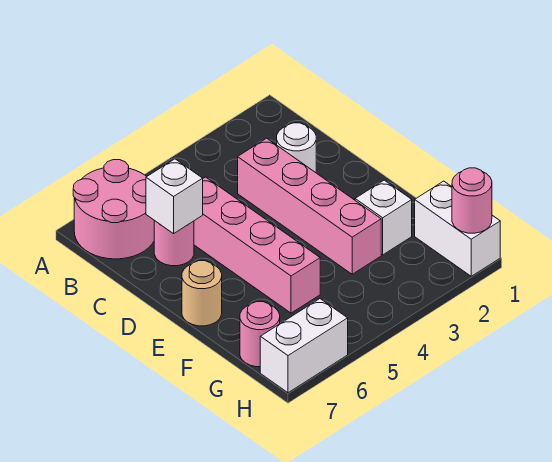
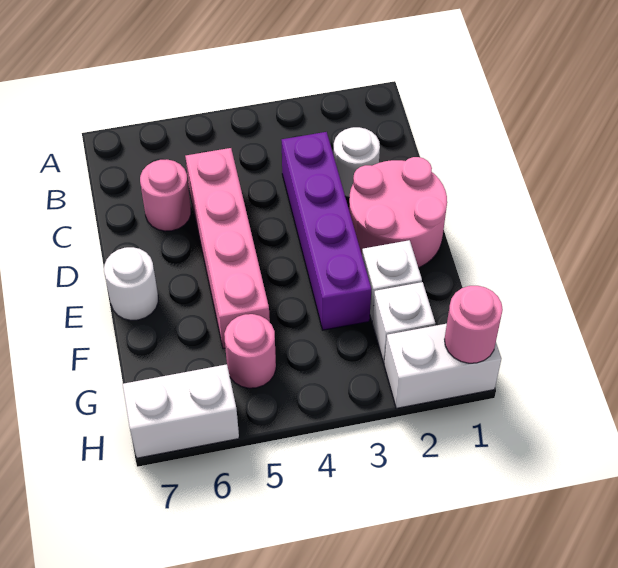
pink round brick A6:B7 level 1 -> pink round brick D1:E2 level 1
pink brick C3:F3 level 1 -> purple brick C3:F3 level 1
white brick C6 level 2 -> white brick G2 level 1
tan round brick E7 level 1 -> white round brick E7 level 1
white brick G1:H1 level 1 -> white brick H1:H2 level 1
pink round brick G7 level 1 -> pink round brick G5 level 1

